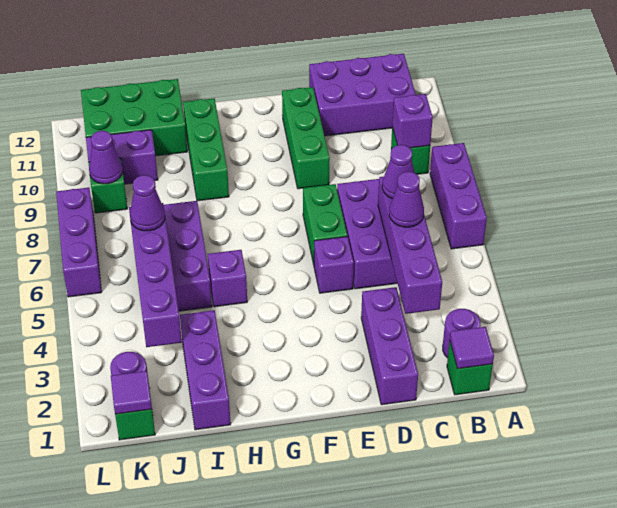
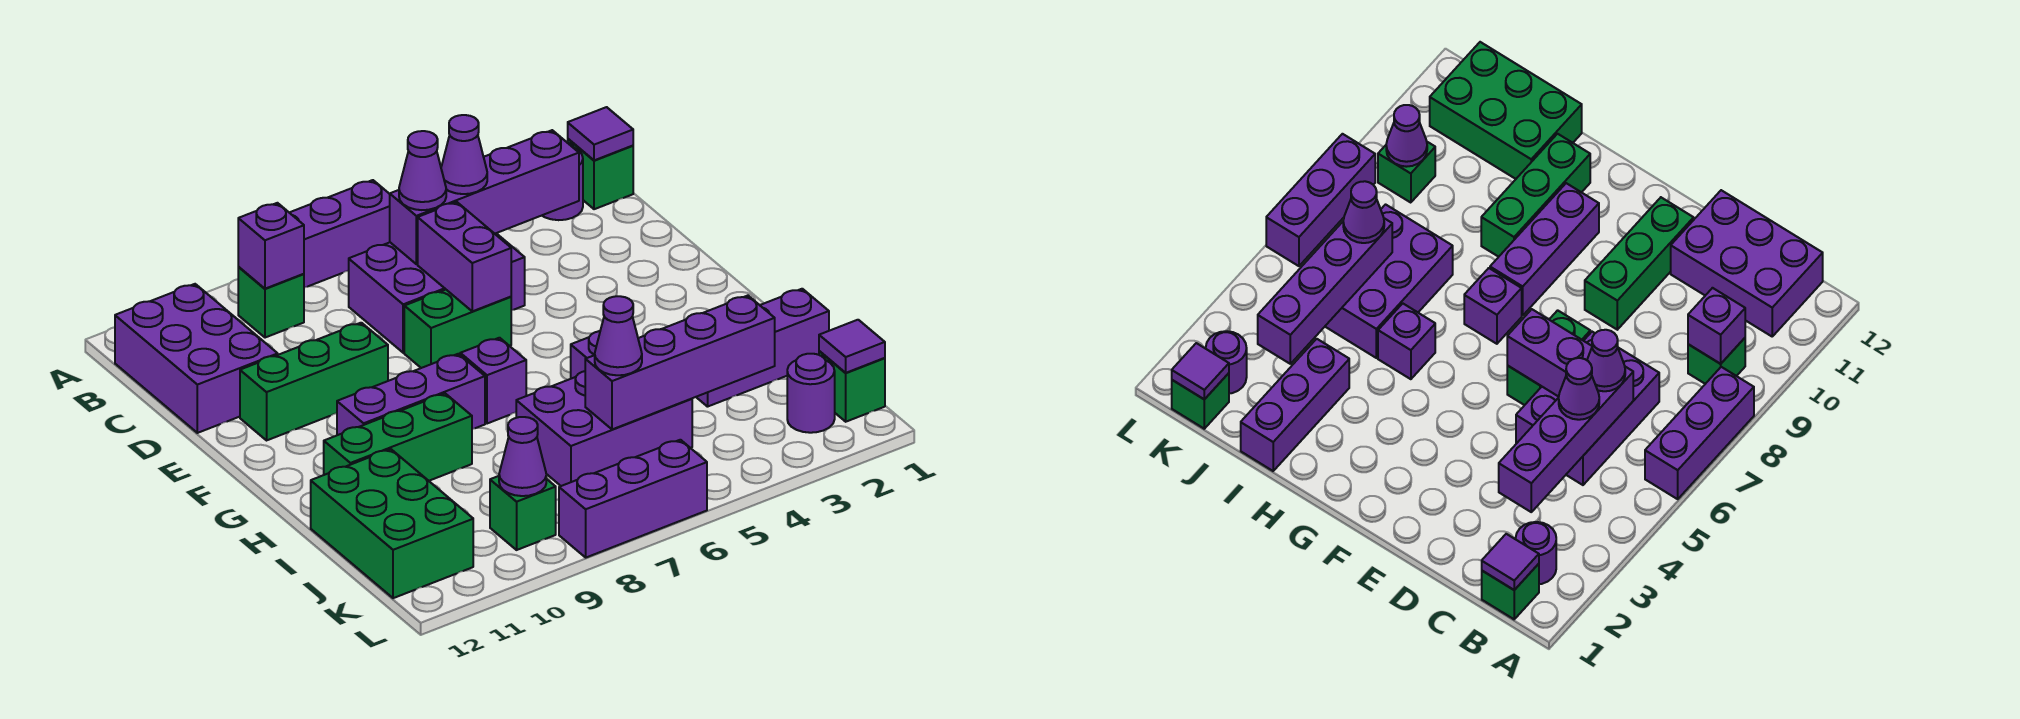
purple brick D1:D3 level 1 -> purple brick G8:G10 level 1
purple brick E5 level 1 -> purple brick G7 level 1
purple brick J10:K10 level 1 -> purple brick D6:E6 level 2

